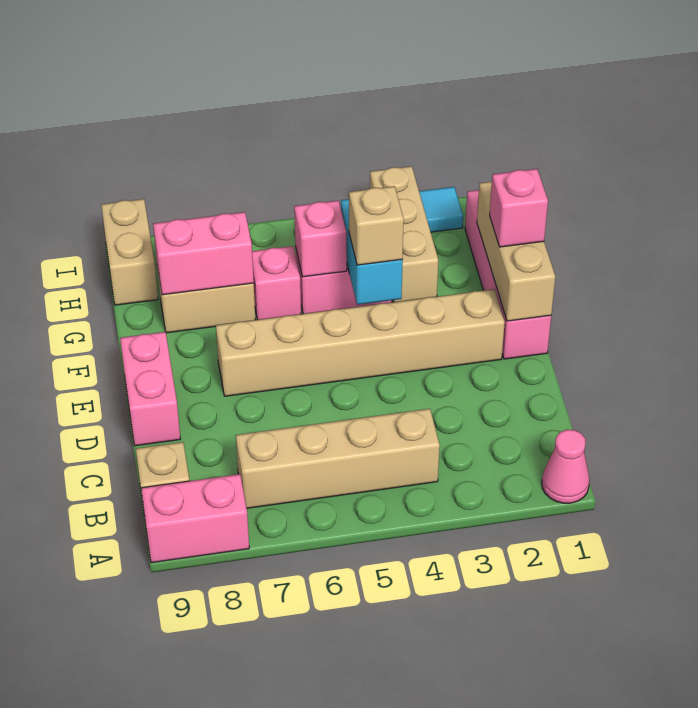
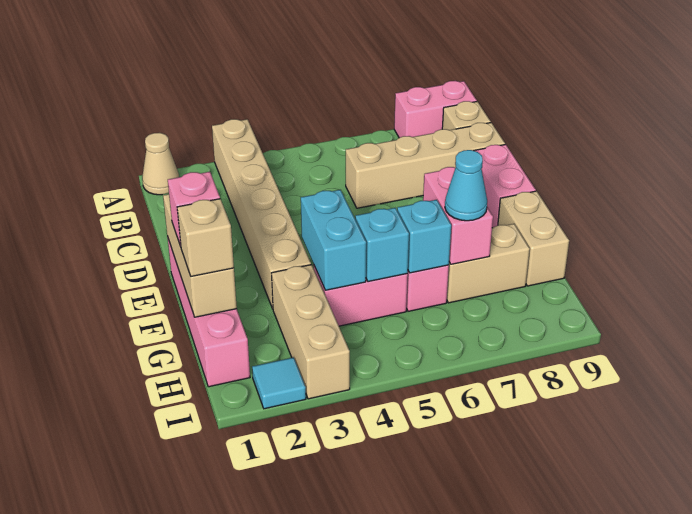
pink cone A1 level 1 -> tan cone A1 level 1
tan brick B4:B7 level 1 -> tan brick C6:C9 level 1
tan brick E2:E7 level 1 -> tan brick A3:F3 level 1
tan brick F4 level 3 -> tan brick G1 level 3
pink brick G5 level 2 -> cyan brick G5 level 2
none -> cyan brick G6 level 2
pink brick G7:G8 level 2 -> pink brick F7:G7 level 2
none -> cyan cone G7 level 3
tan brick H9:I9 level 1 -> tan brick F9:G9 level 1

